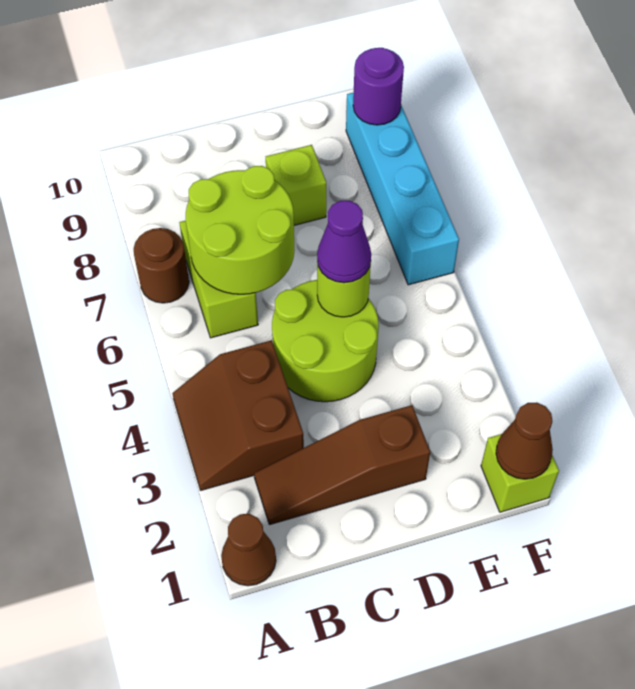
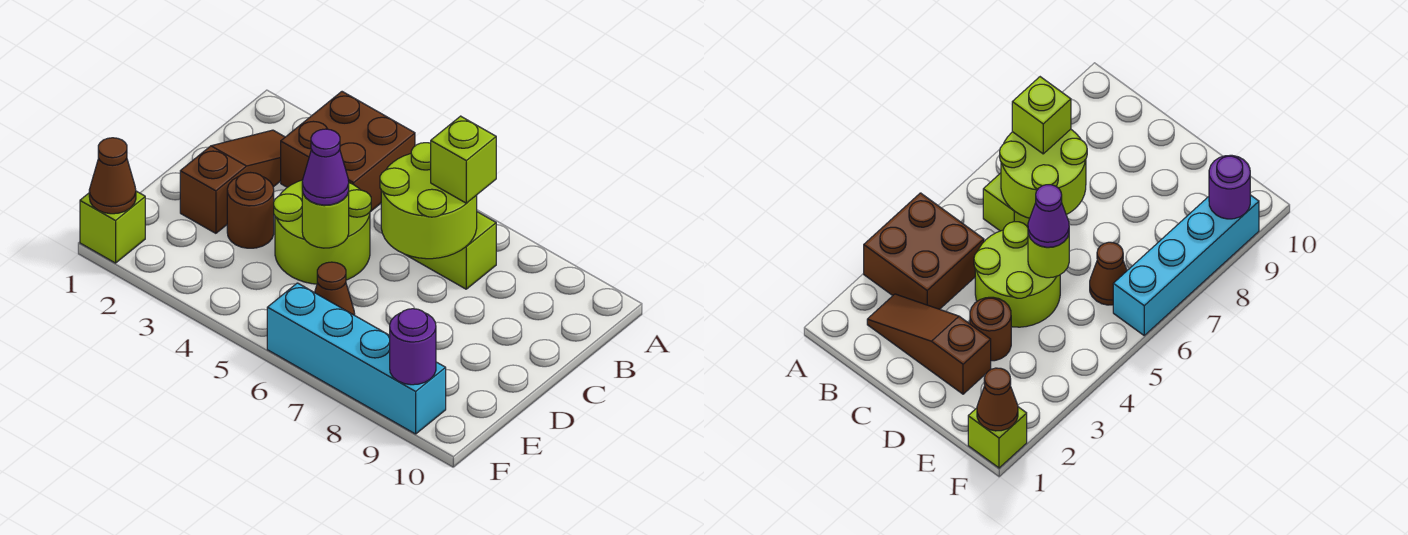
brown cone A1 level 1 -> brown cone E6 level 1
brown slope A3:B4 level 1 top B -> brown brick A3:B4 level 1
brown round brick A7 level 1 -> brown round brick D3 level 1
lime brick D8 level 1 -> lime brick B7 level 3

